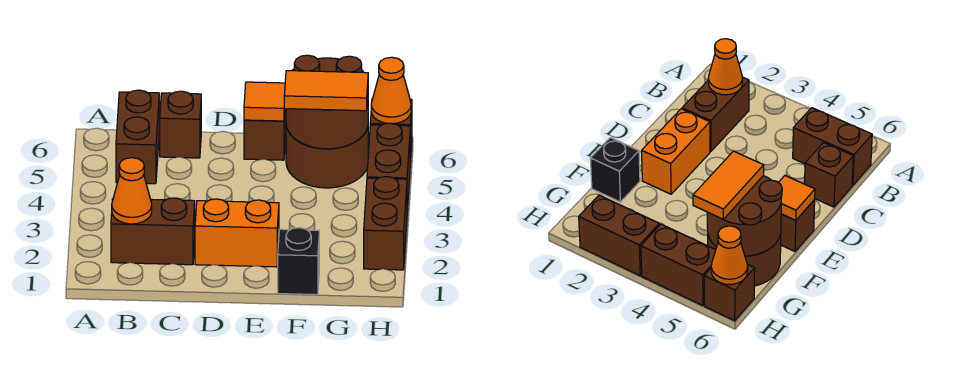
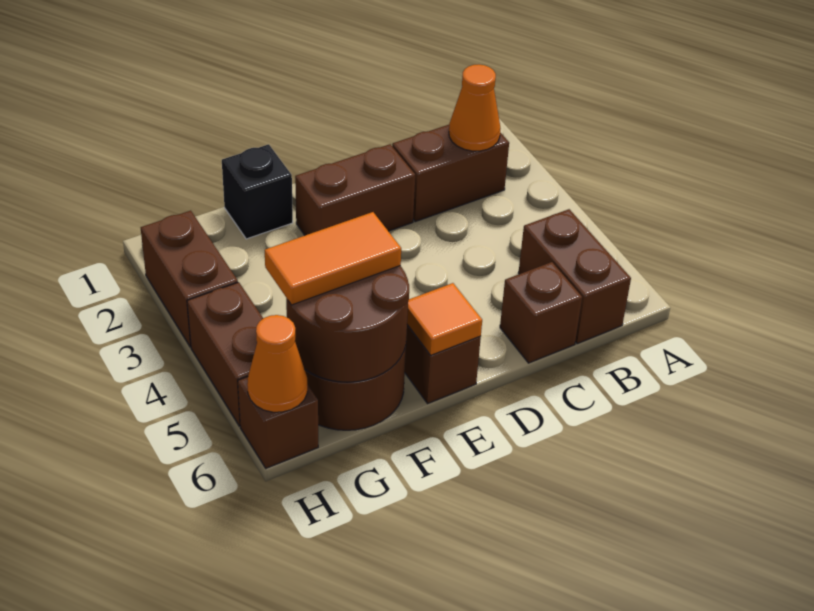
orange brick D2:E2 level 1 -> brown brick D2:E2 level 1

